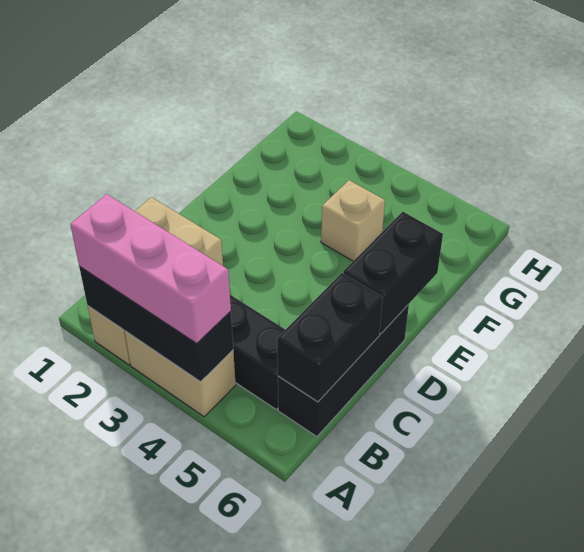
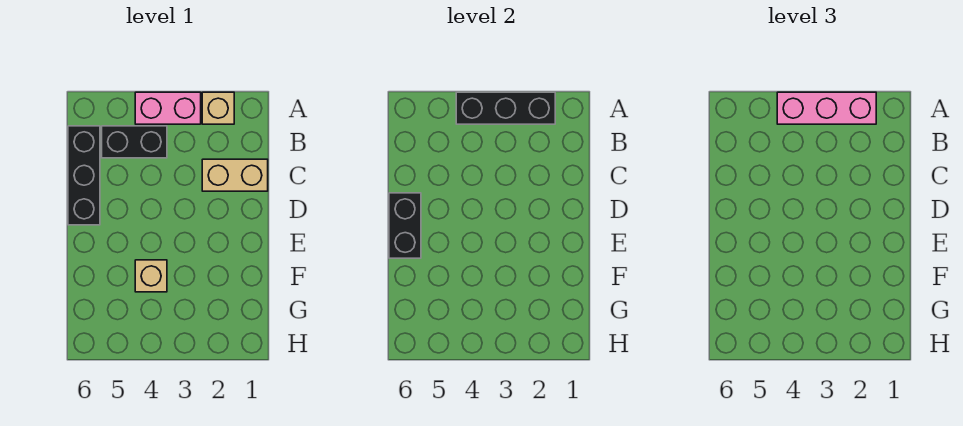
tan brick A3:A4 level 1 -> pink brick A3:A4 level 1
black brick B6:C6 level 2 -> none

